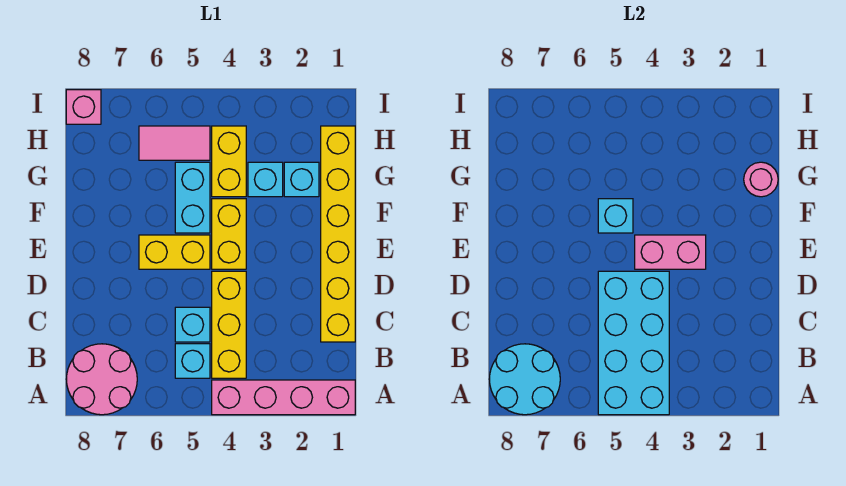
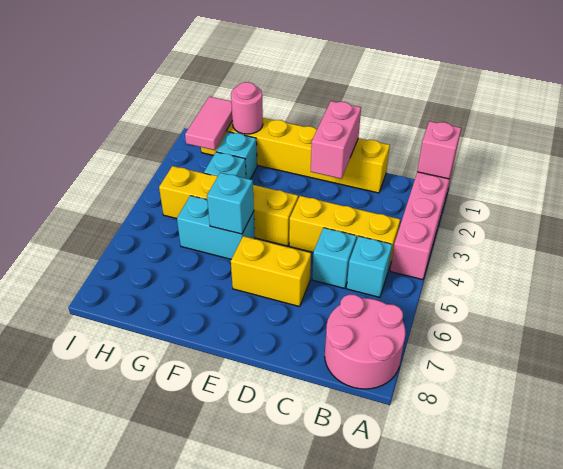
cyan brick A4:D5 level 2 -> none
cyan round brick A7:B8 level 2 -> none
pink brick E3:E4 level 2 -> pink brick D1:D2 level 2
yellow brick E5:E6 level 1 -> yellow brick D6:E6 level 1
pink tile H5:H6 level 1 -> pink tile H1:H2 level 2
pink brick I8 level 1 -> pink brick A1 level 2

